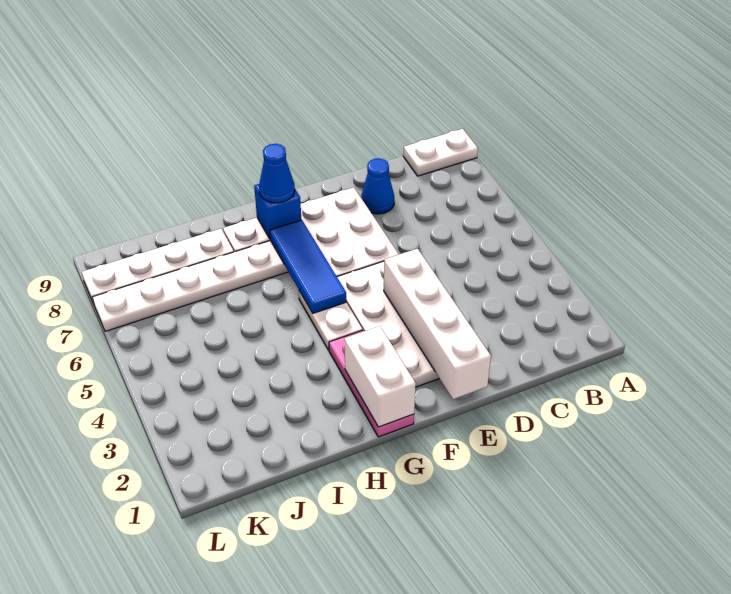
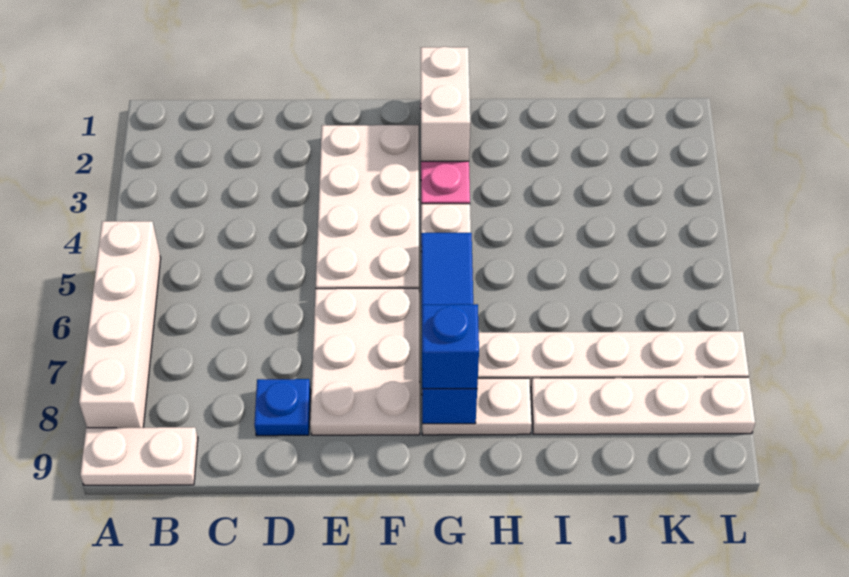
blue cone D8 level 1 -> blue plate D8 level 1
white brick E1:E4 level 2 -> white brick A5:A8 level 1
blue cone G8 level 3 -> blue brick G8 level 3

